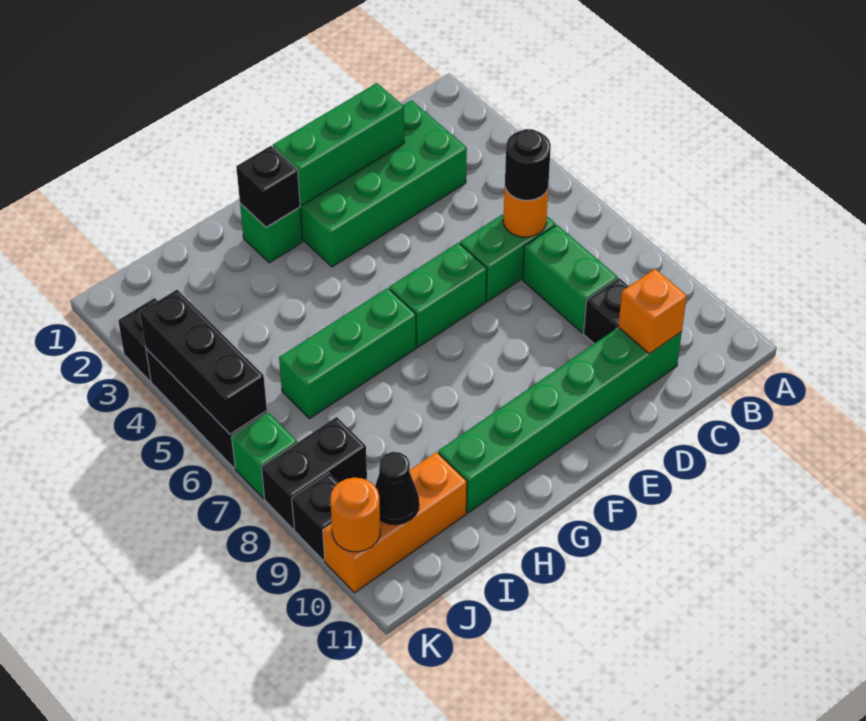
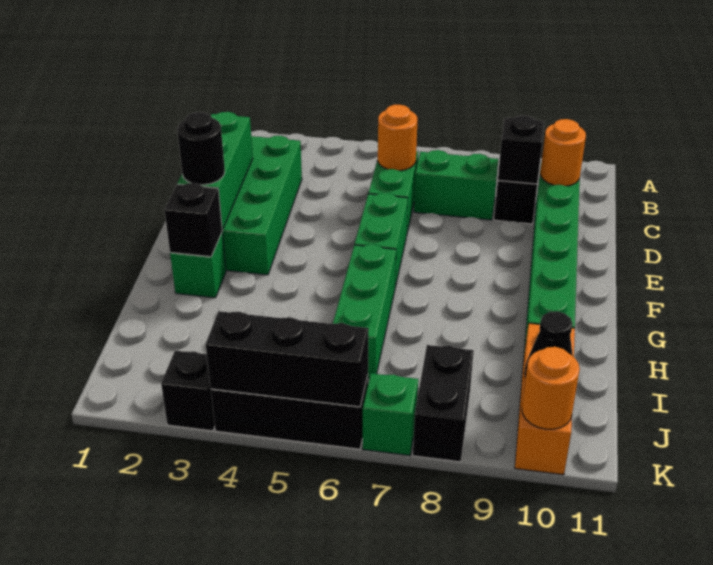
black round brick C6 level 3 -> black round brick F2 level 3
orange brick C10 level 2 -> orange round brick C10 level 2
black brick K9 level 1 -> black brick C9 level 2

